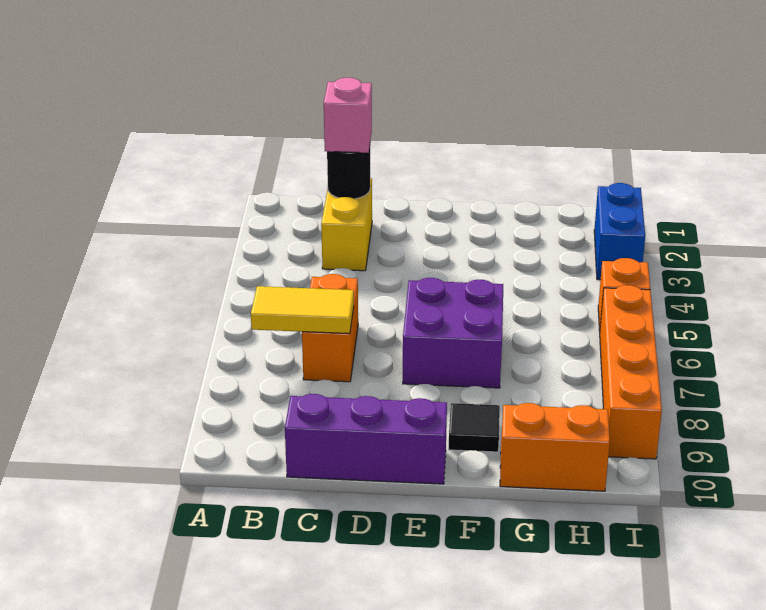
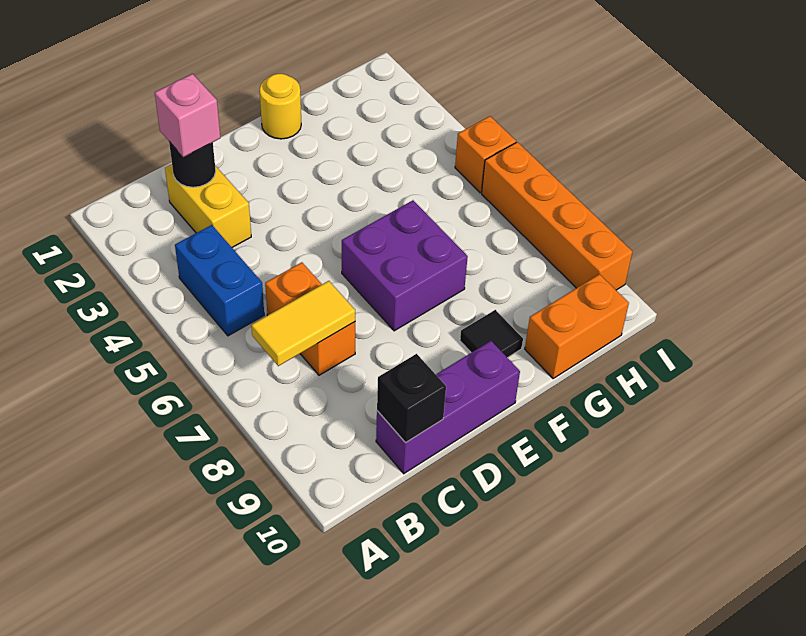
none -> black brick C10 level 2
none -> yellow round brick F1 level 1
blue brick I2:I3 level 1 -> blue brick B4:B5 level 1

